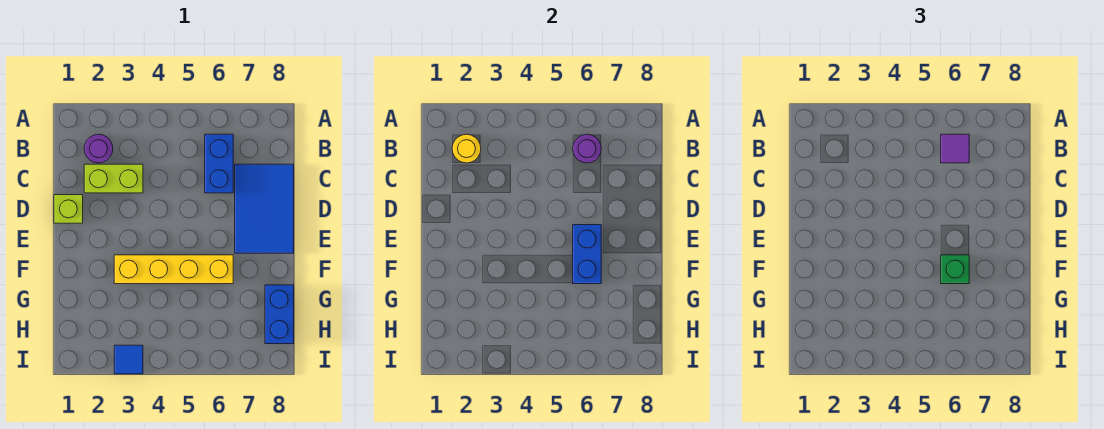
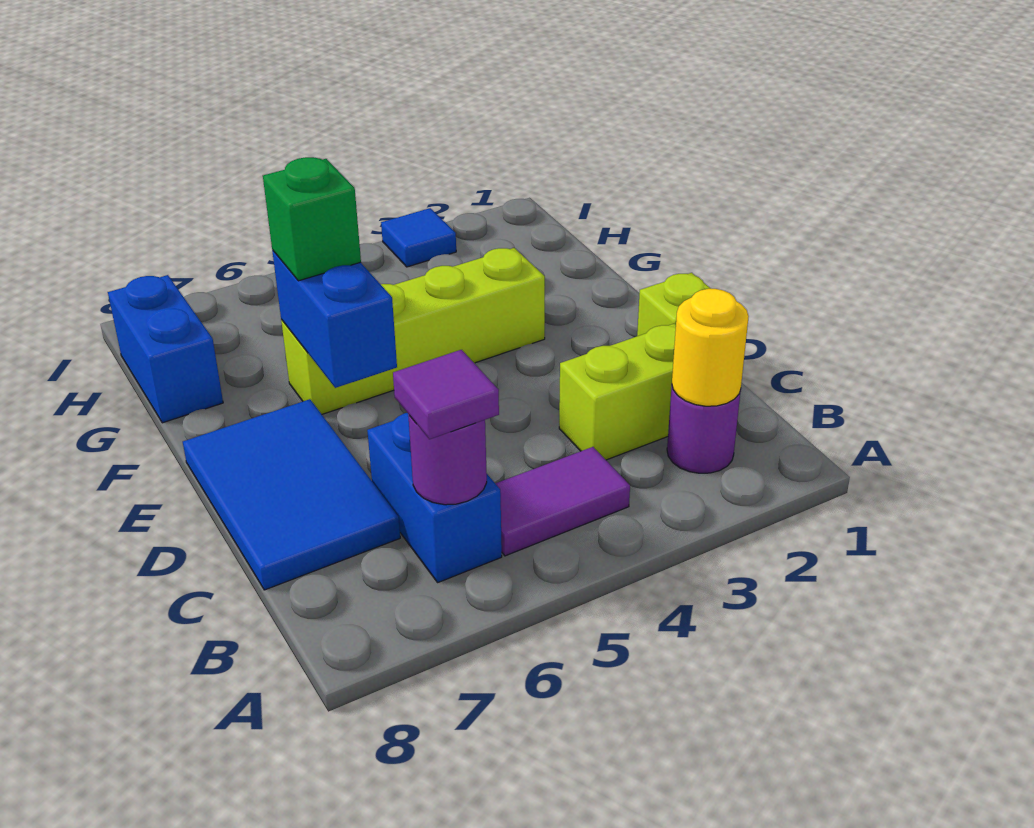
none -> purple tile B4:B5 level 1
yellow brick F3:F6 level 1 -> lime brick F3:F6 level 1

